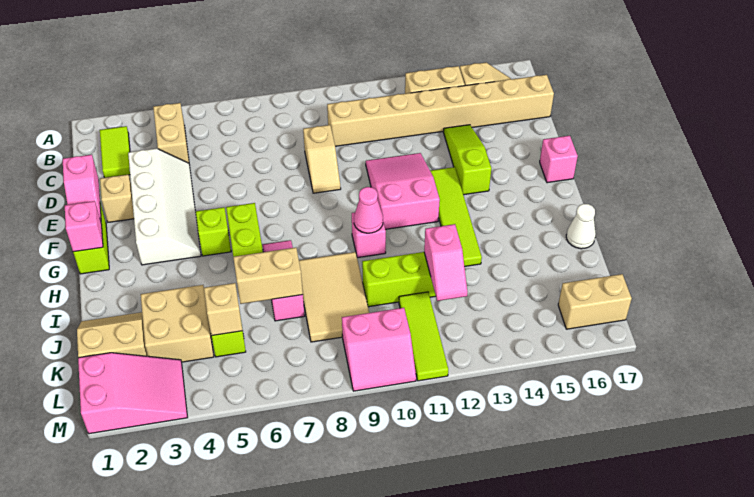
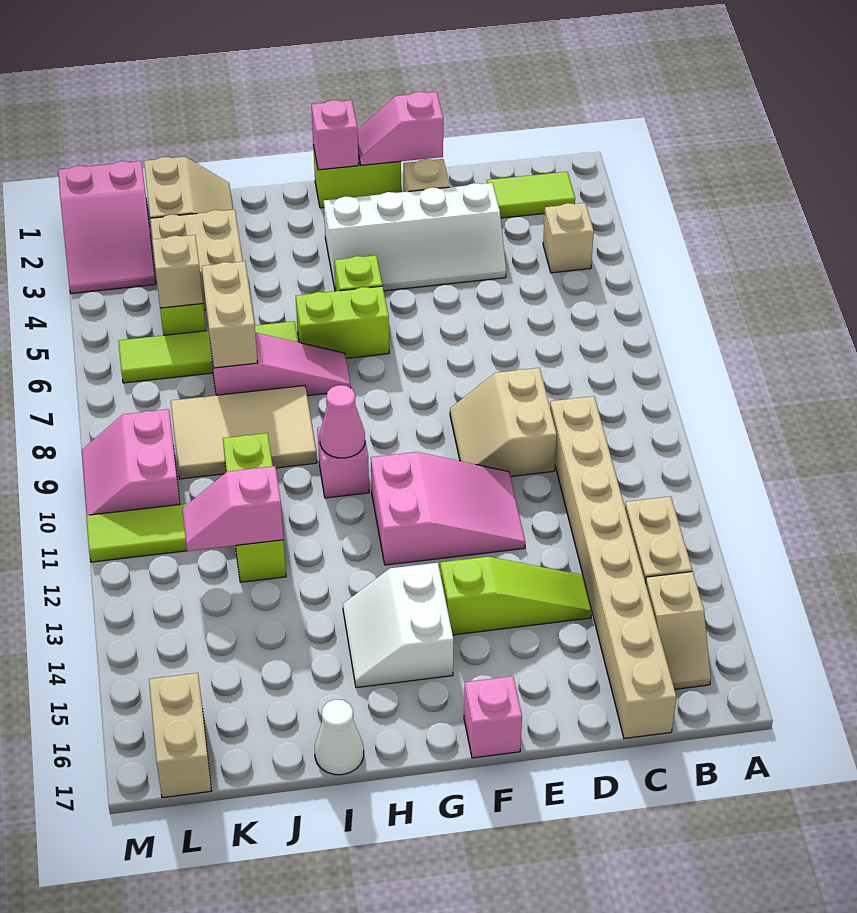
tan brick B4:C4 level 1 -> tan brick B4 level 1
tan slope D9:E9 level 1 top D -> tan slope D9:E10 level 1 top D
lime tile F13:I13 level 1 -> lime tile I6:L6 level 1
none -> white slope G14:H15 level 1 top G

